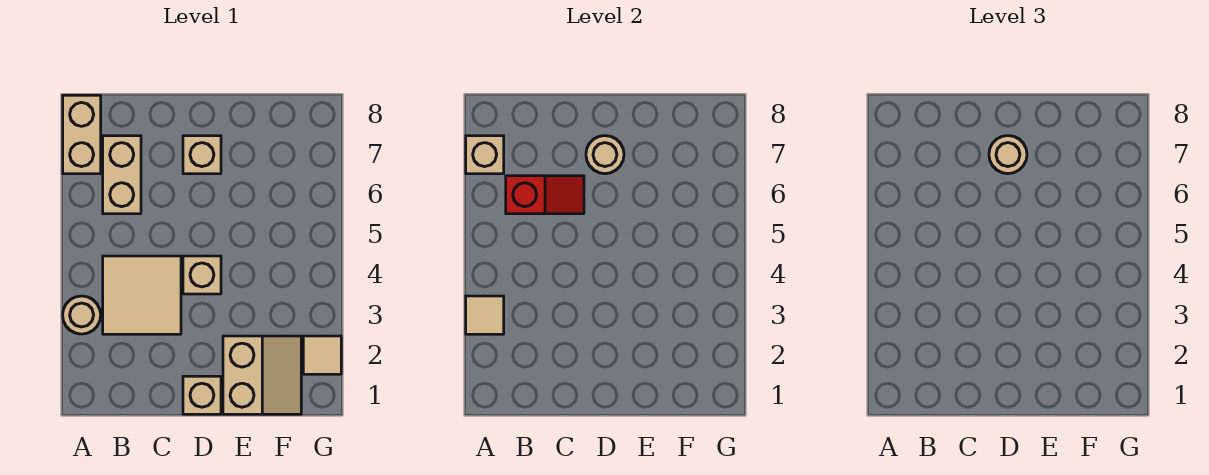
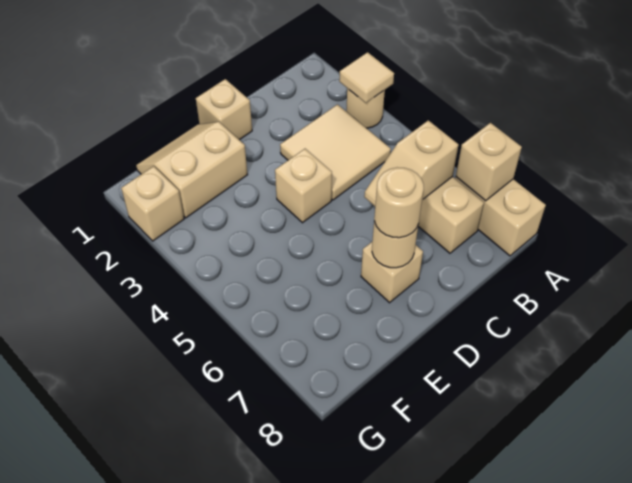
red slope B6:C6 level 2 top B -> tan slope B6:C6 level 2 top B
tan slope E1:F2 level 1 top E -> tan slope E1:F2 level 1 top 2
tan tile G2 level 1 -> tan brick G2 level 1

